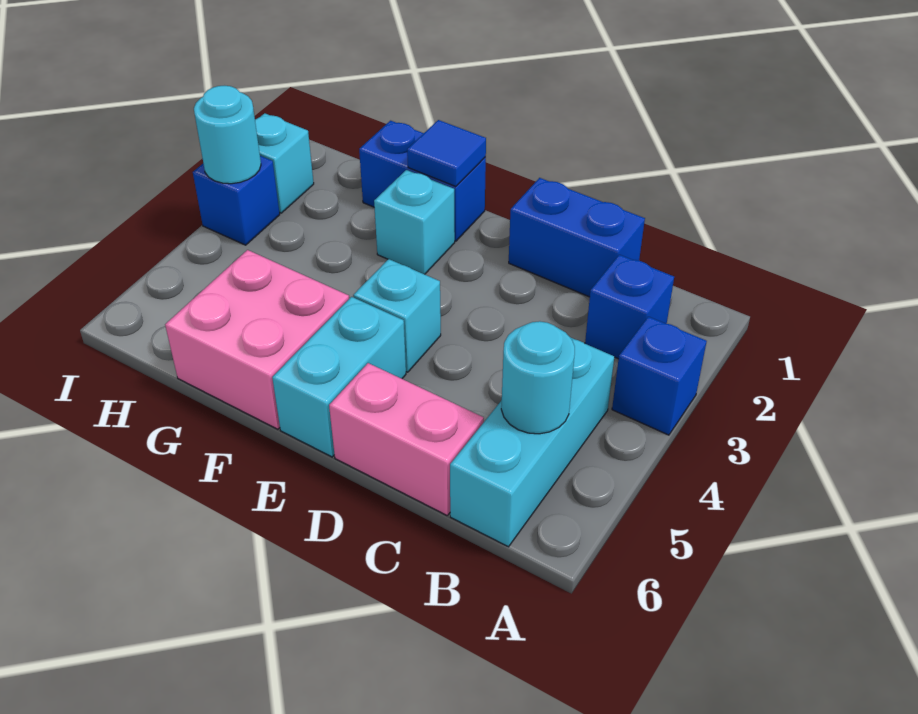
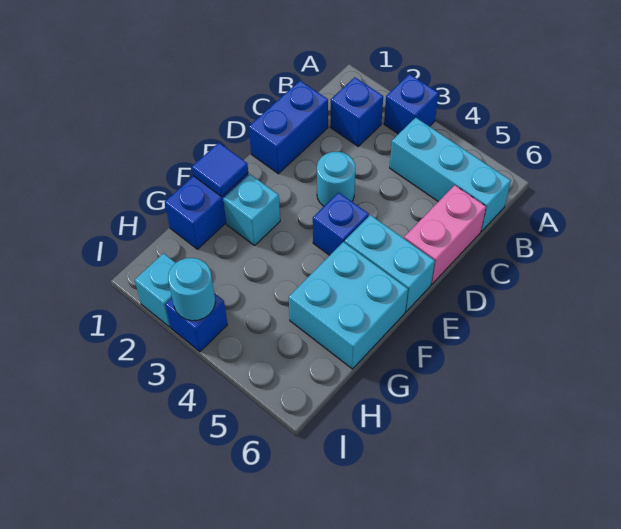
cyan round brick B5 level 2 -> cyan round brick D3 level 1
cyan brick E4 level 1 -> blue brick E4 level 1
pink brick F5:G6 level 1 -> cyan brick F5:G6 level 1

